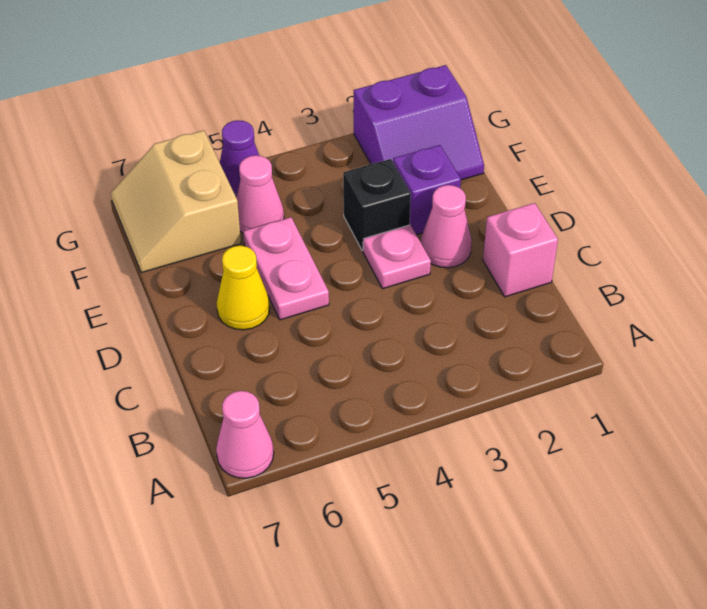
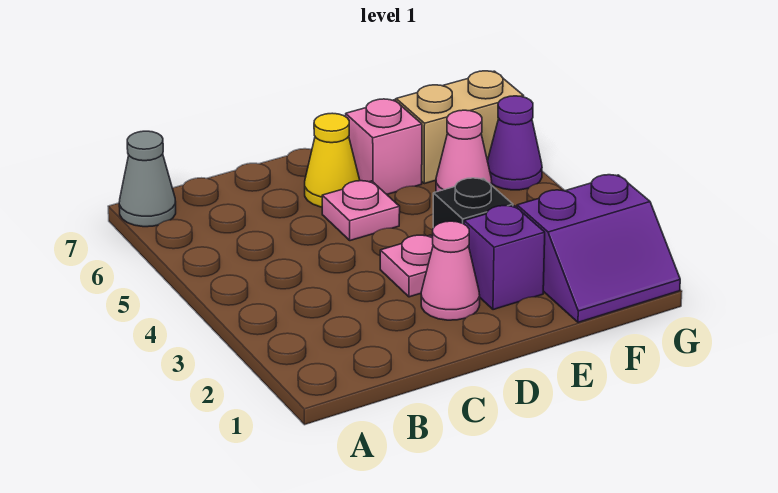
pink cone A7 level 1 -> grey cone A7 level 1
pink brick C1 level 1 -> pink brick E6 level 1
pink plate D5:E5 level 1 -> pink plate D5 level 1
purple slope F1:G2 level 1 top G -> purple slope F1:G2 level 1 top 2

